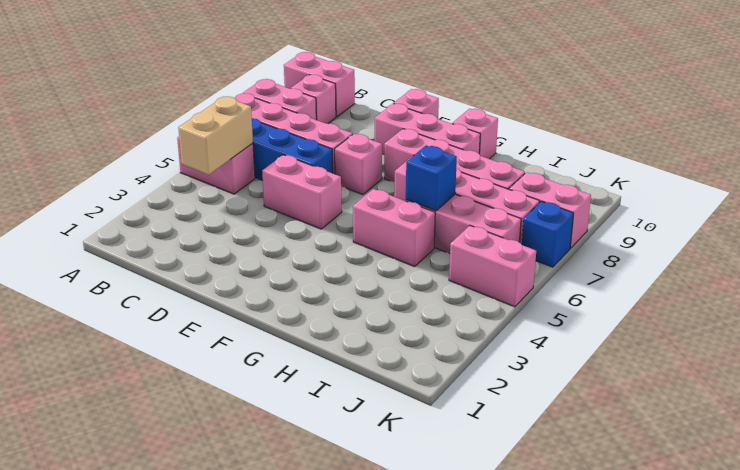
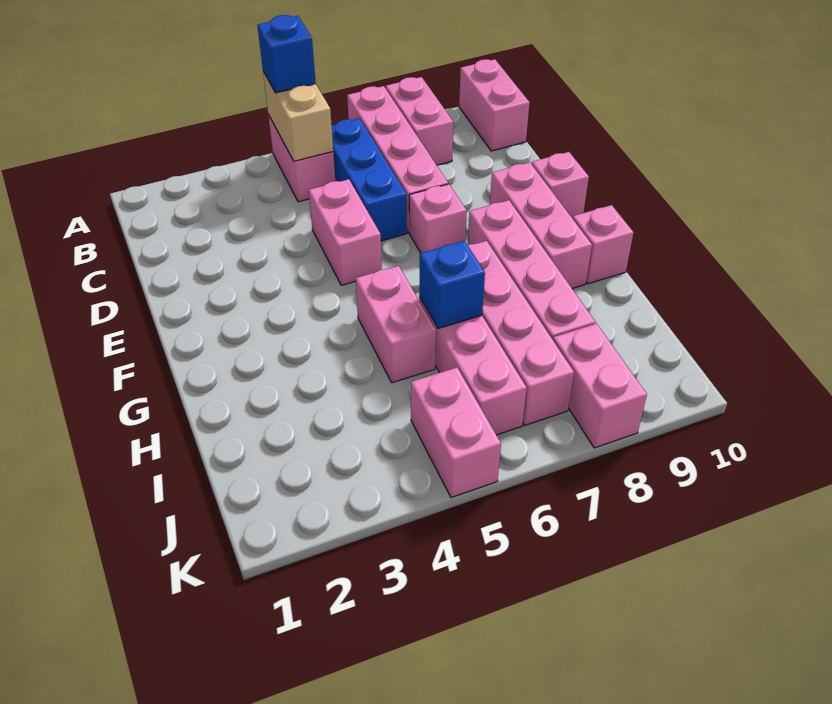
tan brick B4:B5 level 2 -> tan brick A5:B5 level 2
pink brick B9 level 1 -> none
blue brick K7 level 1 -> blue brick A5 level 3

